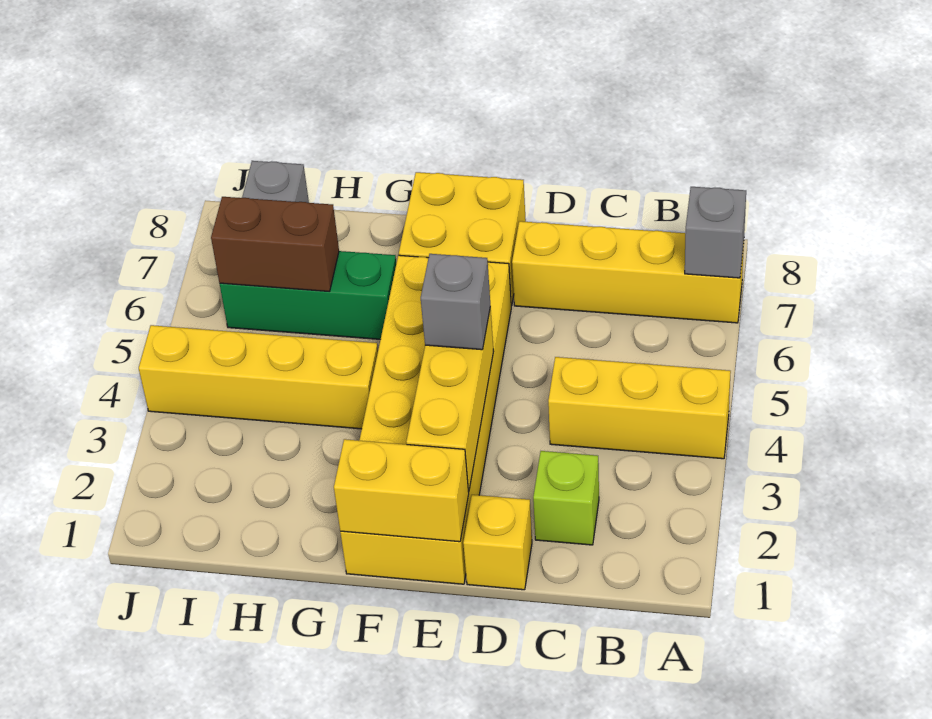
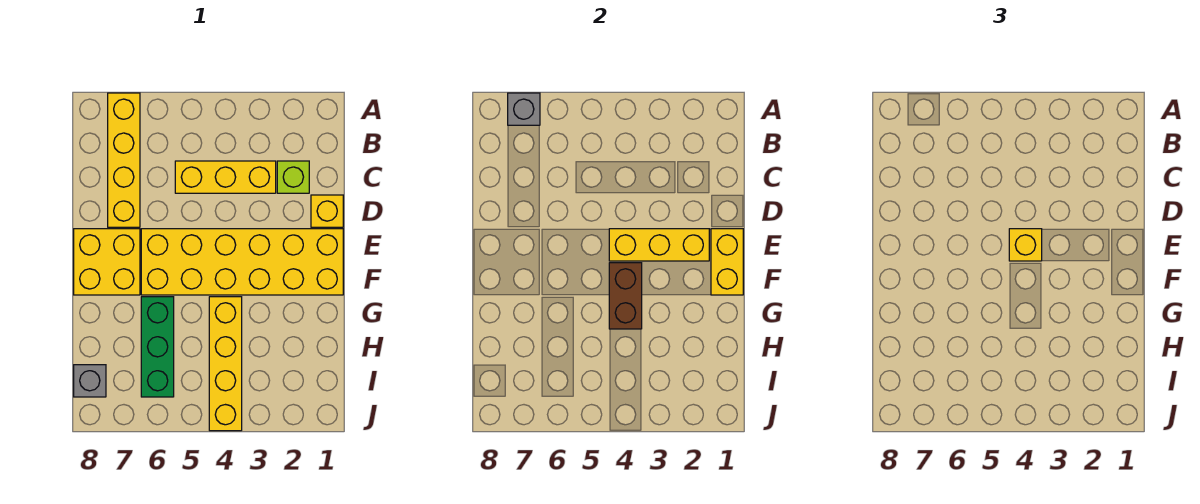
yellow brick A4:C4 level 1 -> yellow brick C3:C5 level 1
grey brick E4 level 3 -> yellow brick E4 level 3
brown brick H6:I6 level 2 -> brown brick F4:G4 level 2

